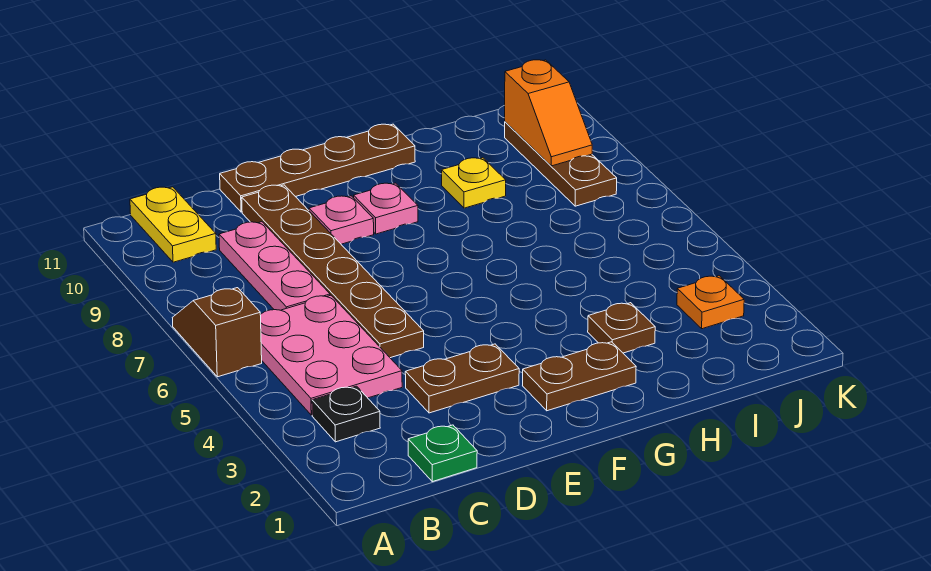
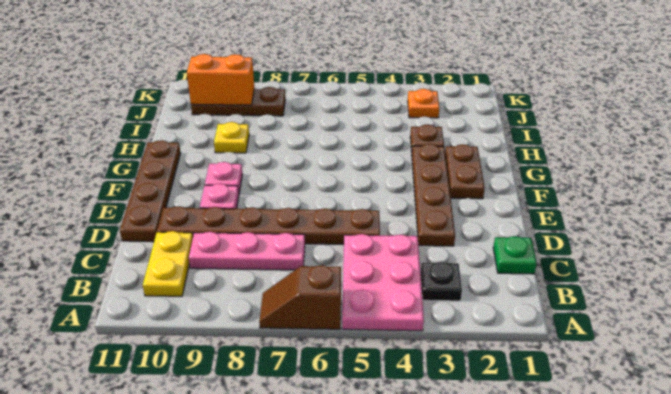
pink plate B4:C6 level 1 -> pink plate A4:C5 level 1
yellow plate B10:B11 level 1 -> yellow plate B10:C10 level 1
brown plate D3:E3 level 1 -> brown plate D3:G3 level 1
orange slope J9:J10 level 2 top 10 -> orange brick J9:J10 level 2

